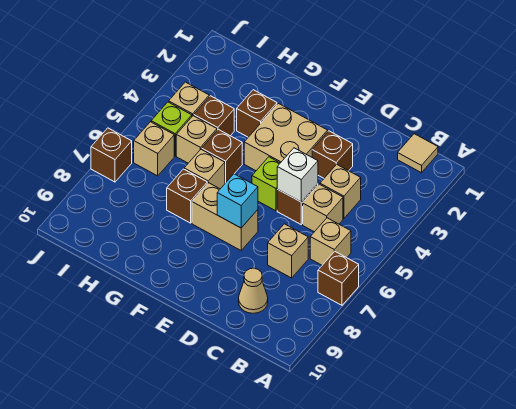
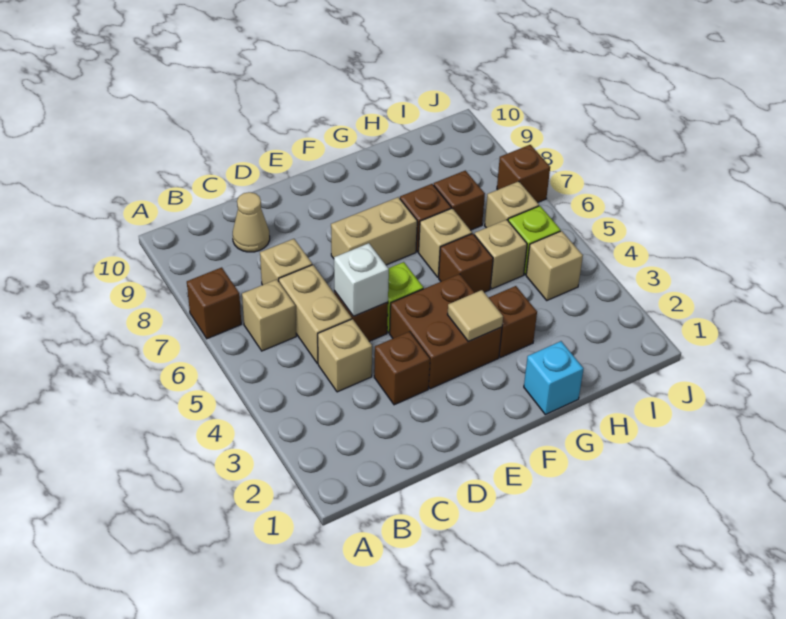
tan tile B1 level 1 -> tan tile F3 level 2
tan brick C5 level 1 -> tan brick C5:C6 level 1
tan brick E3:F4 level 1 -> brown brick E3:F4 level 1
cyan brick E7 level 2 -> cyan brick G1 level 1
brown brick H4 level 1 -> brown brick H7 level 1

